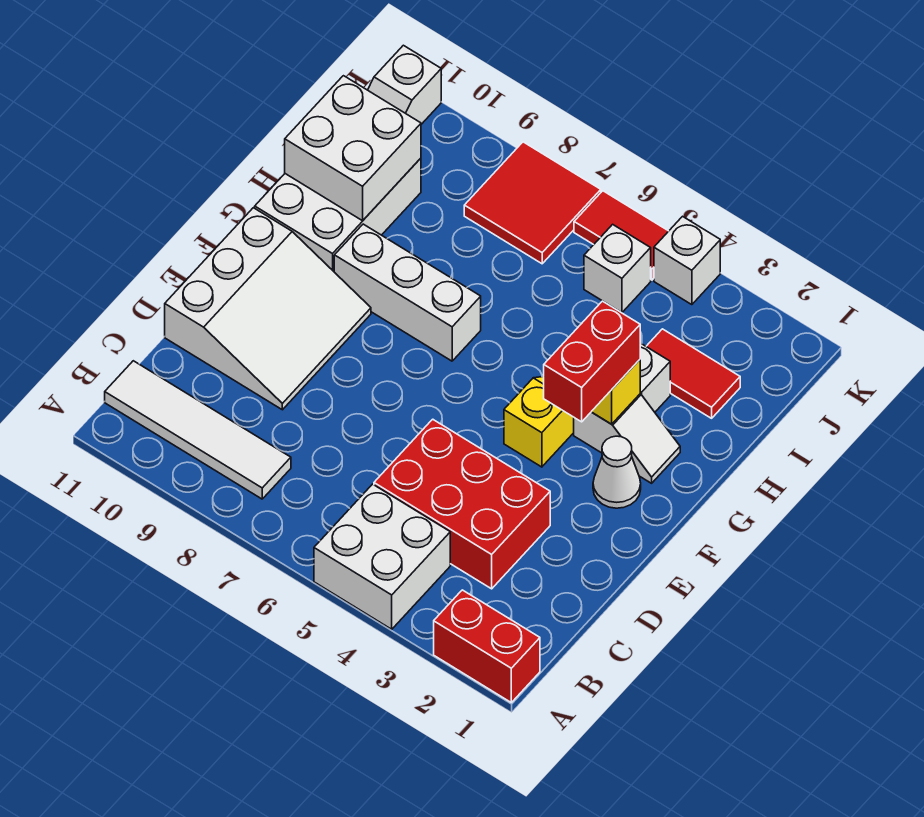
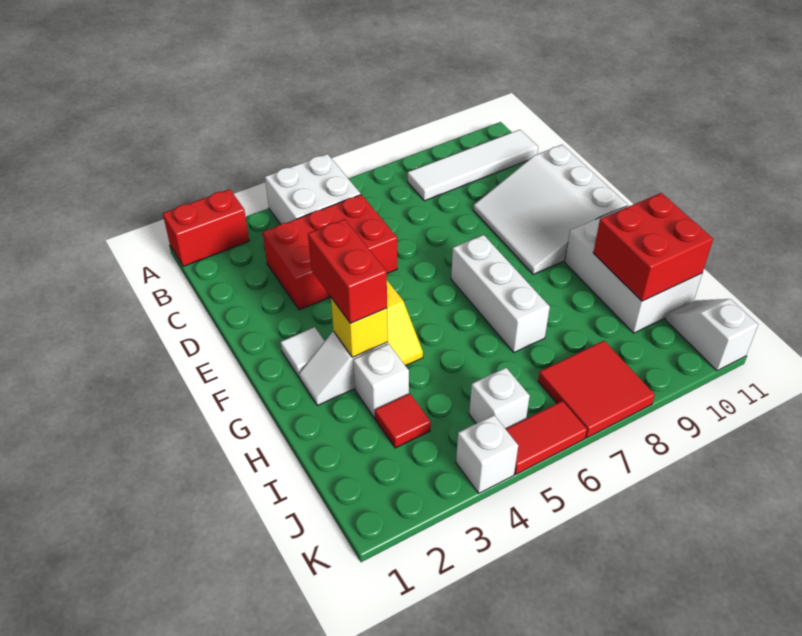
white cone F2 level 1 -> white tile F2 level 1
white brick G7:G9 level 1 -> white brick F7:H7 level 1
white brick H10:I11 level 2 -> red brick H10:I11 level 2
red tile I2:I3 level 1 -> red tile I3 level 1

